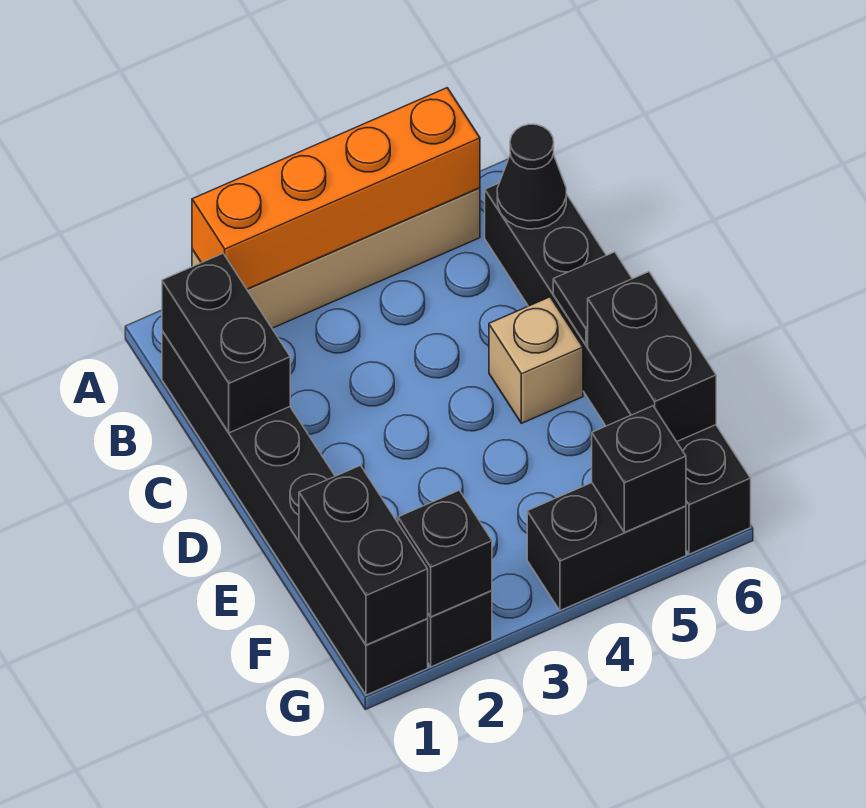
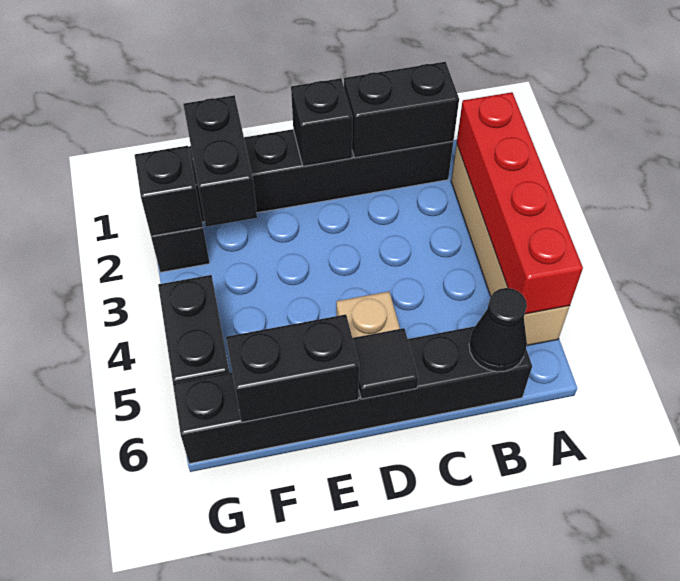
orange brick A2:A5 level 2 -> red brick A2:A5 level 2
black brick F1:G1 level 2 -> black brick F1:F2 level 2
black brick G5 level 2 -> black brick D1 level 2

